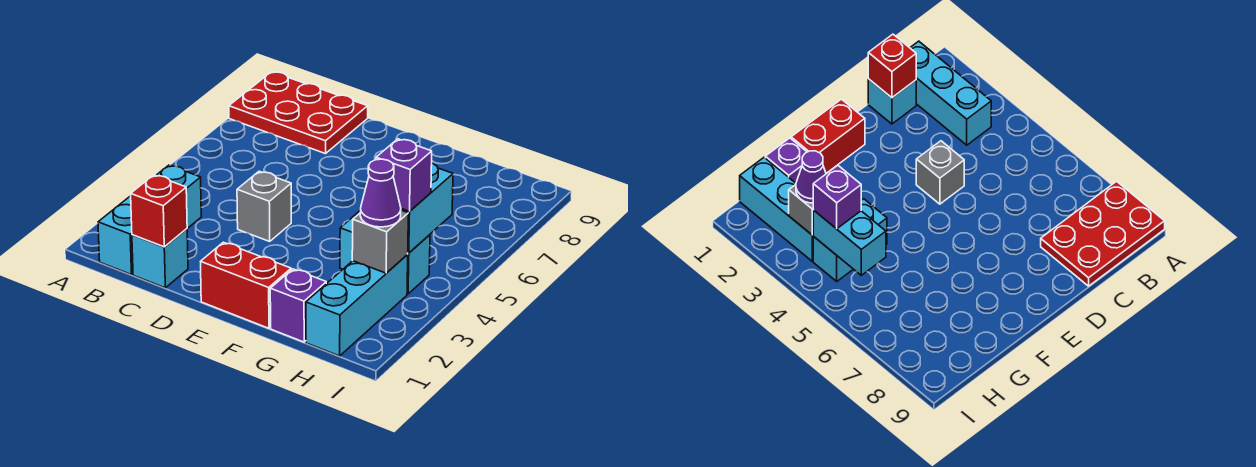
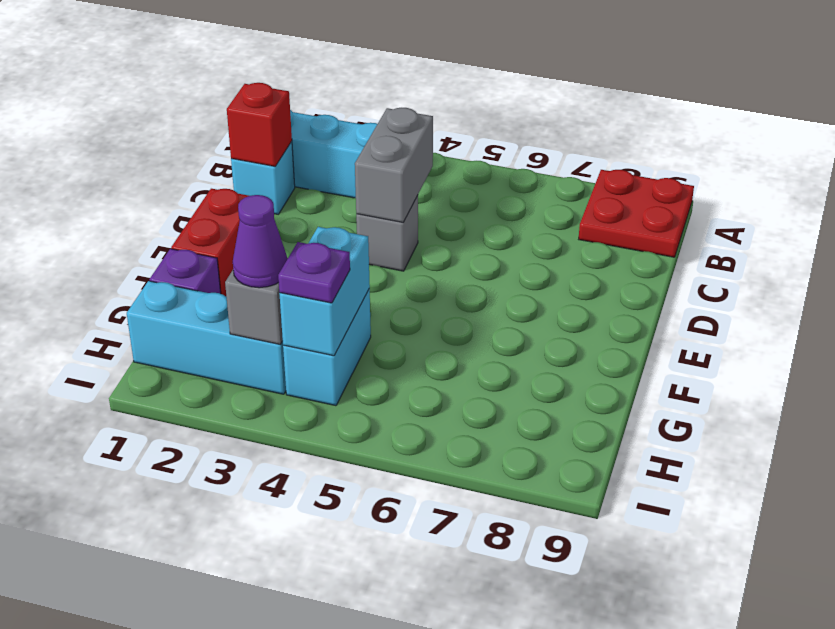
red plate A8:C9 level 1 -> red plate A8:B9 level 1
none -> grey brick C4:D4 level 2
cyan brick H4:H5 level 2 -> cyan brick G4:H4 level 2
purple brick H4 level 3 -> purple plate H4 level 3

